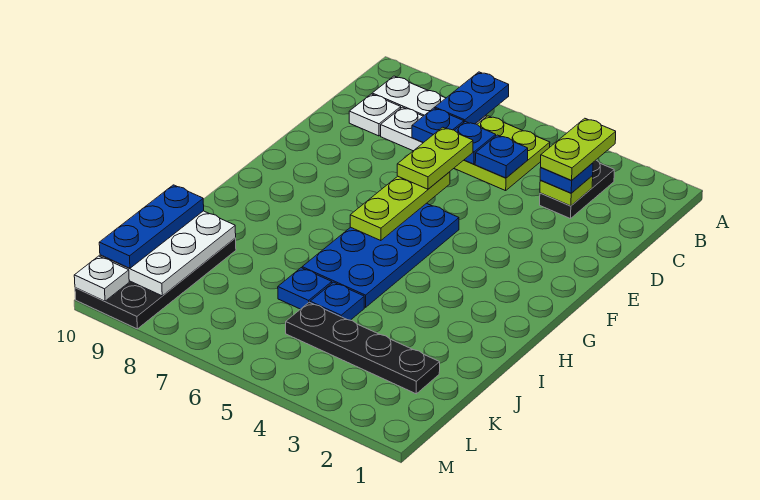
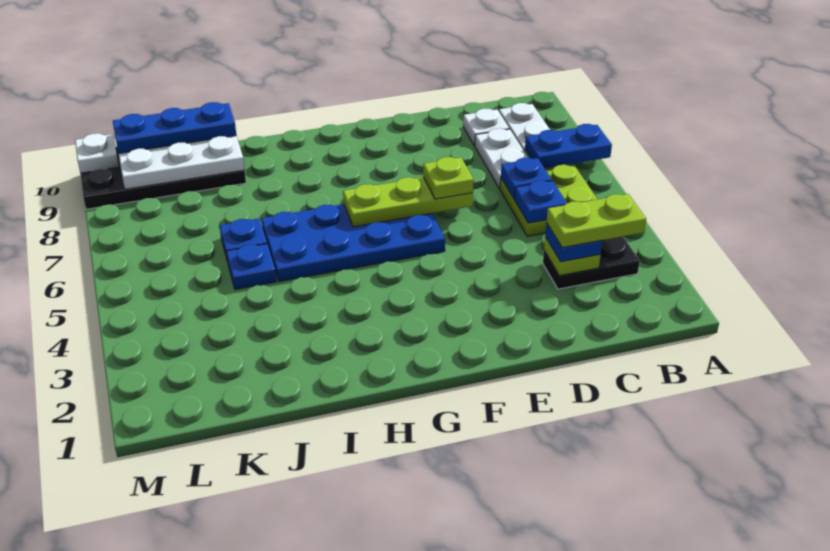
blue plate C7 level 2 -> none
lime plate D6:E6 level 3 -> lime plate E6 level 3
black plate K2:K5 level 1 -> none

